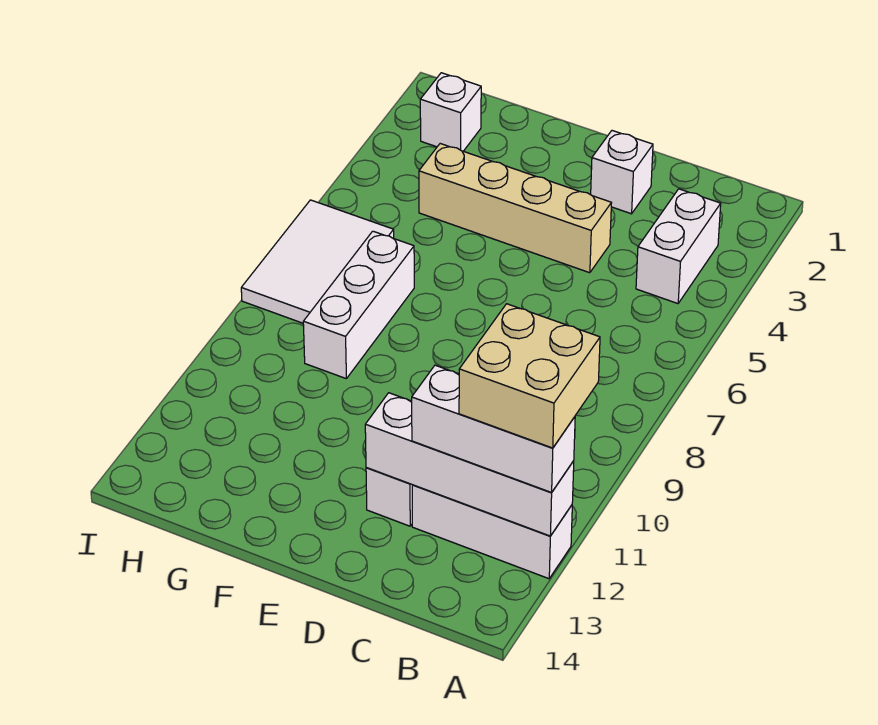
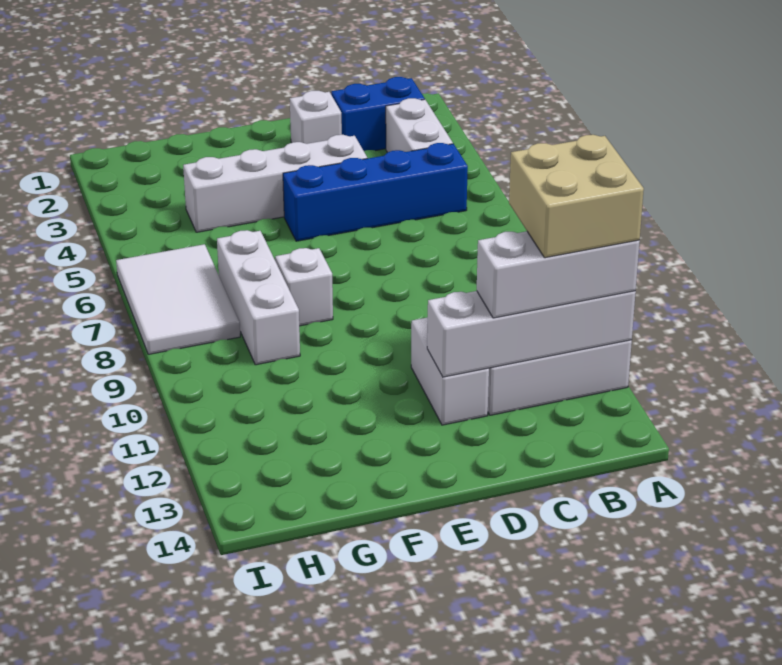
none -> blue brick B2:C2 level 1
none -> blue brick B5:E5 level 1
tan brick D4:G4 level 1 -> white brick D4:G4 level 1
white brick H2 level 1 -> white brick F8 level 1

